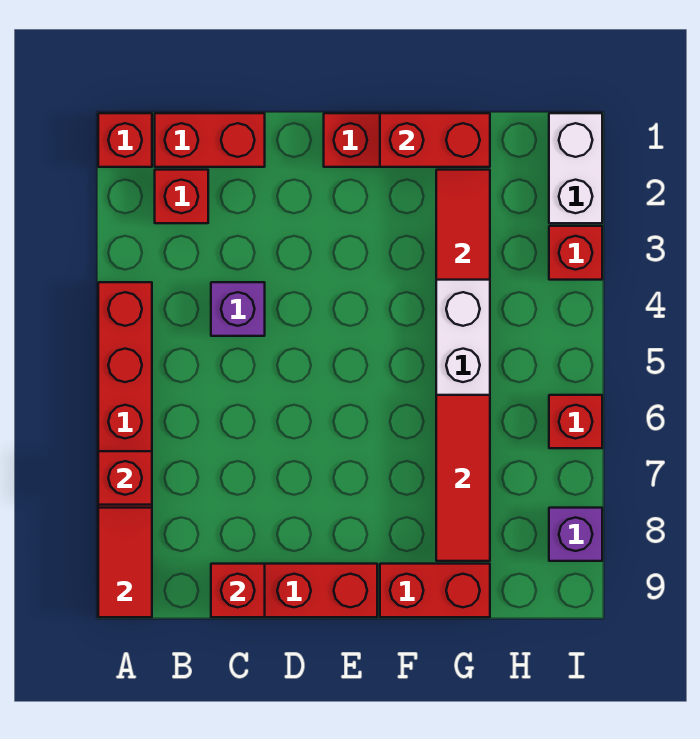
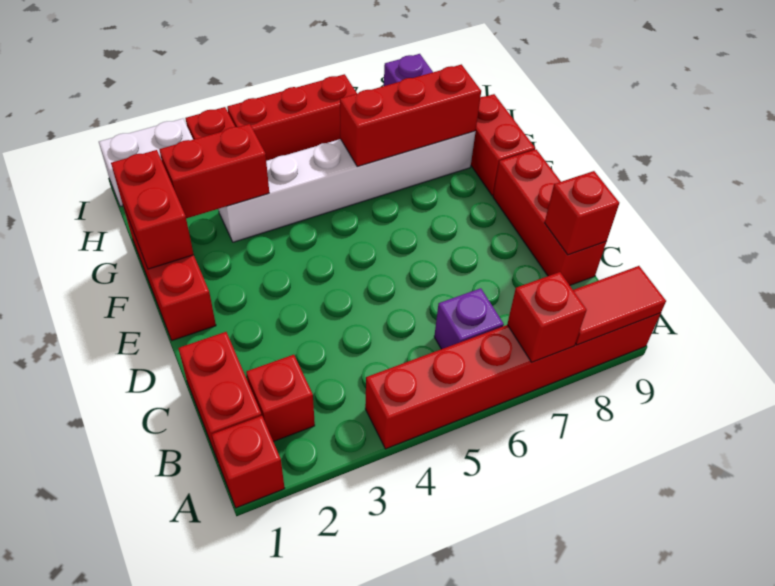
purple brick C4 level 1 -> purple brick B6 level 1
red tile G2:G3 level 2 -> red brick G2:G3 level 2
red tile G6:G8 level 2 -> red brick G6:G8 level 2
red brick I6 level 1 -> red brick I4:I6 level 1

